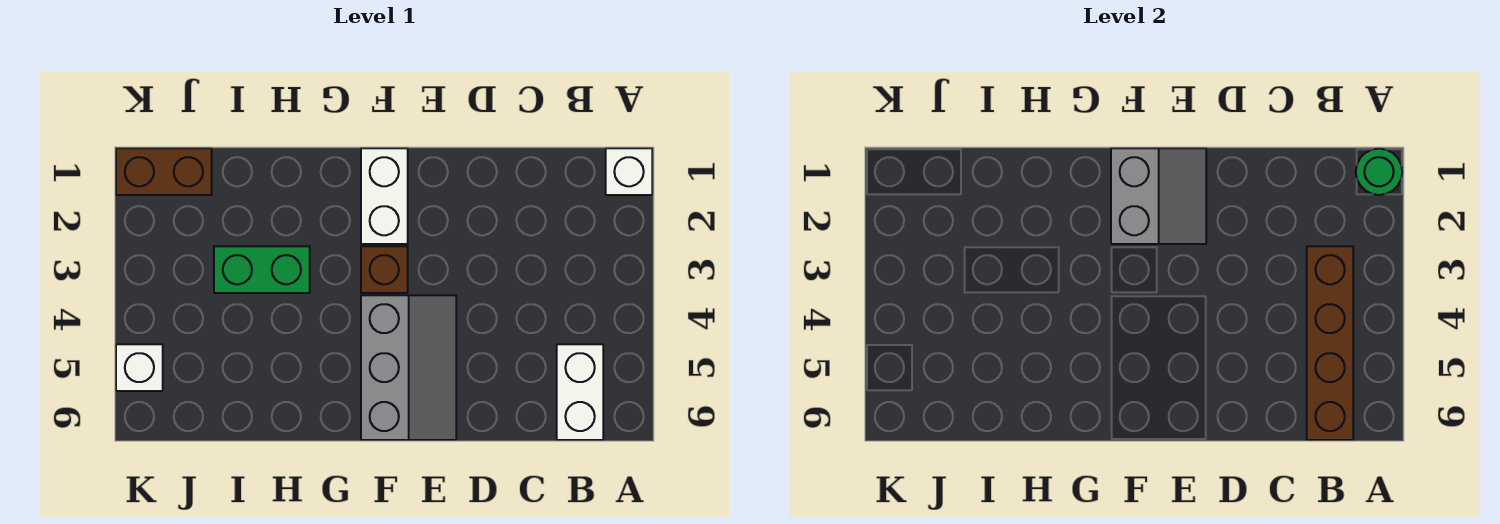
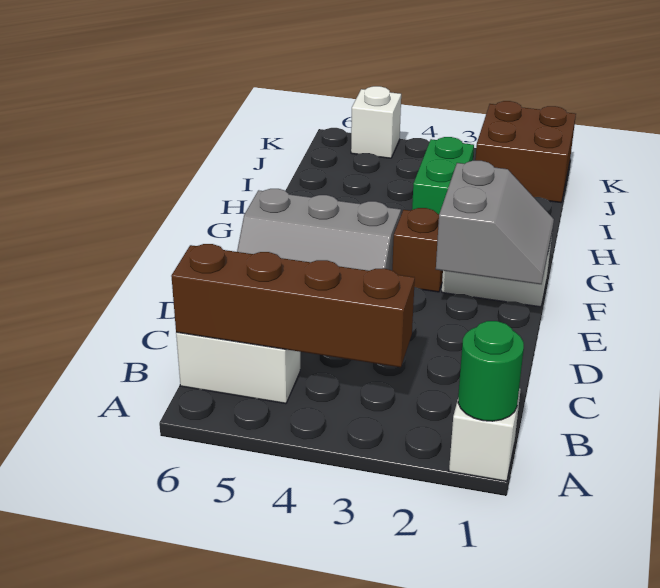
grey slope E1:F2 level 2 top F -> grey slope E1:F2 level 2 top 2
brown brick J1:K1 level 1 -> brown brick J1:K2 level 1

